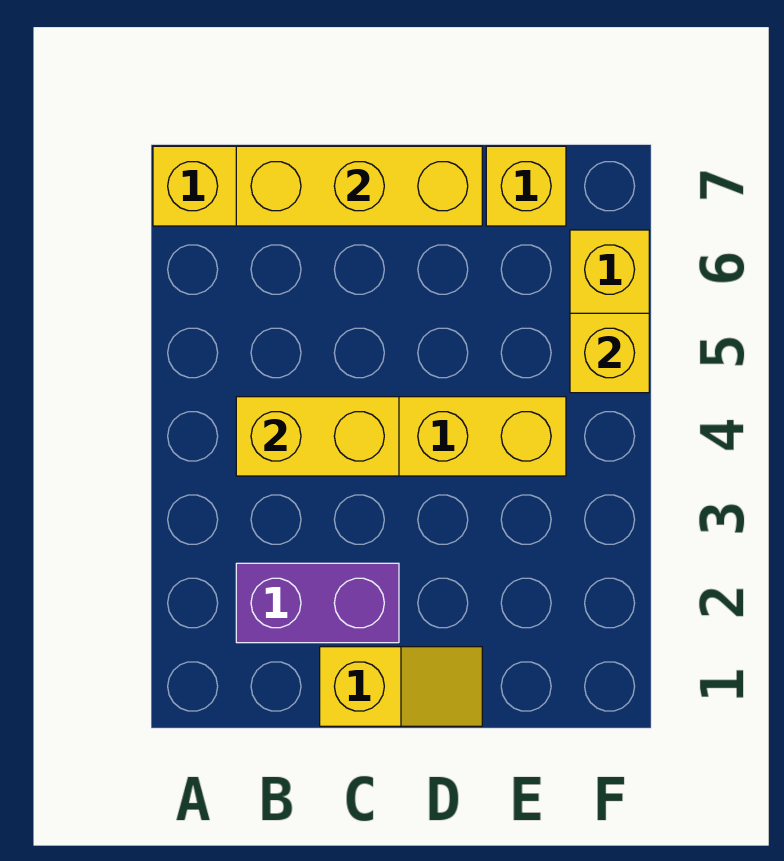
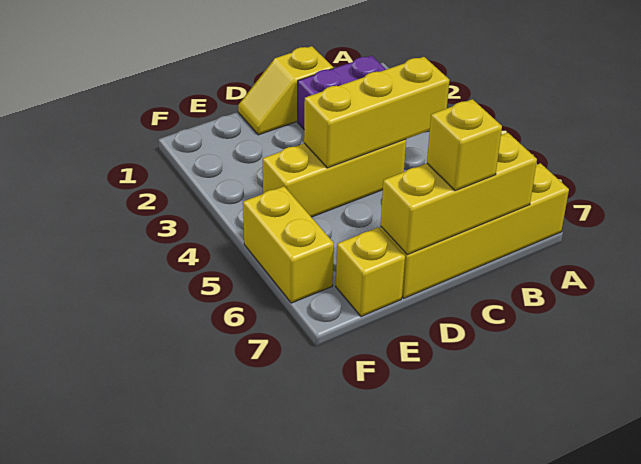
yellow brick B4:C4 level 2 -> yellow brick B4:D4 level 2
yellow brick F5 level 2 -> yellow brick C7 level 3

